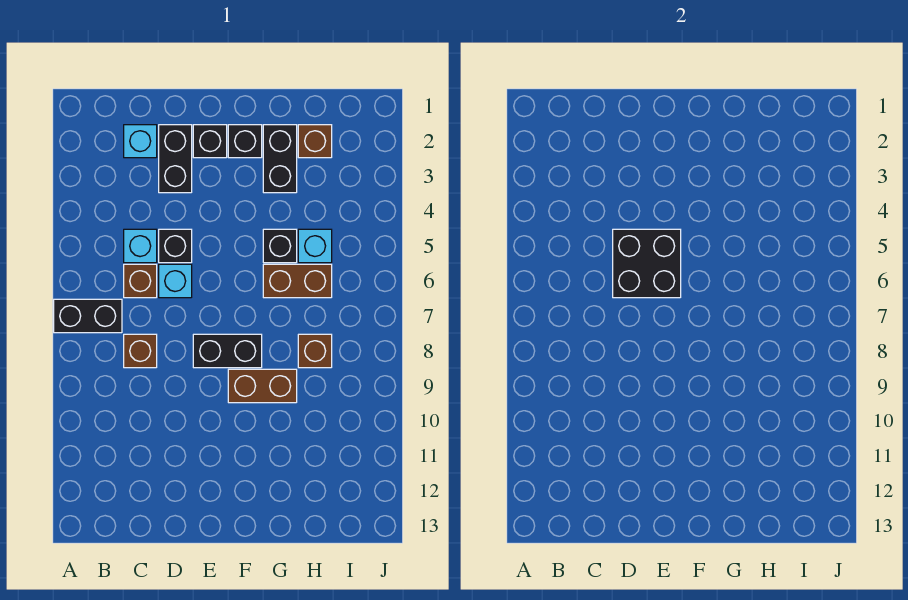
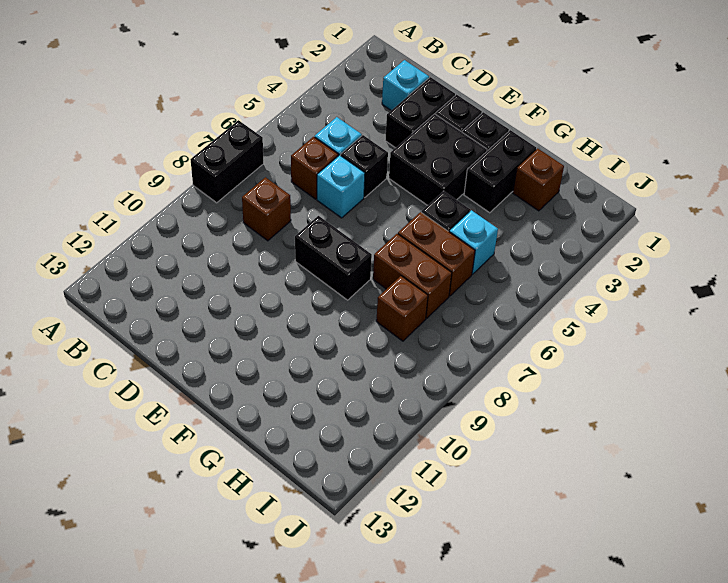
black brick A7:B7 level 1 -> black brick A7:A8 level 1
black brick D5:E6 level 2 -> black brick E3:F4 level 1
brown brick F9:G9 level 1 -> brown brick G7:H7 level 1

